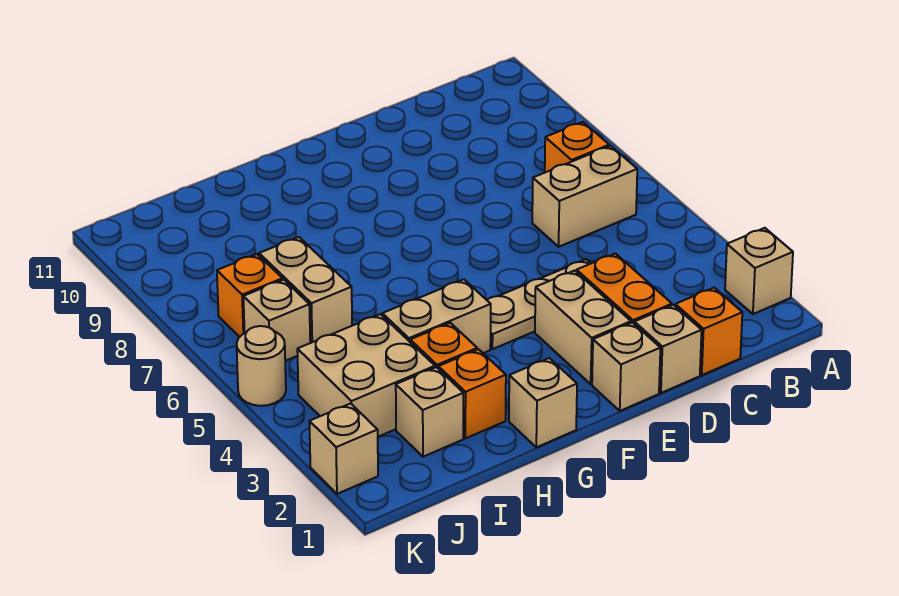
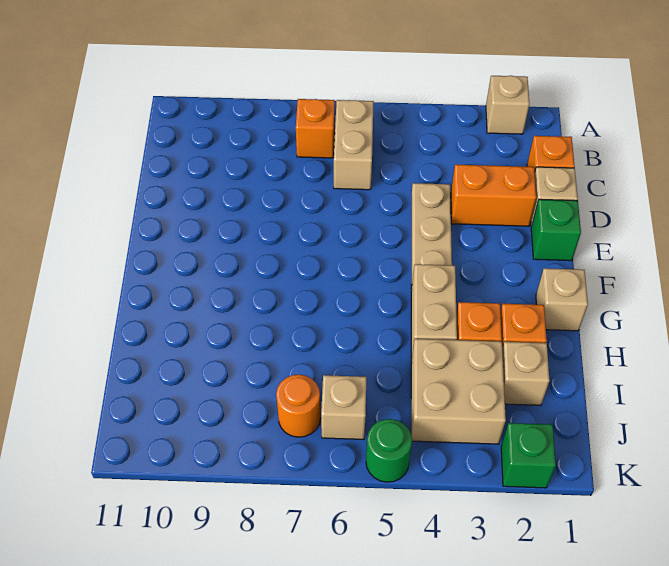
tan brick E1 level 1 -> green brick E1 level 1
tan brick E2:E3 level 1 -> none
tan brick I6:I7 level 1 -> none
orange brick J7 level 1 -> orange round brick J7 level 1
tan brick K2 level 1 -> green brick K2 level 1
tan round brick K5 level 1 -> green round brick K5 level 1

